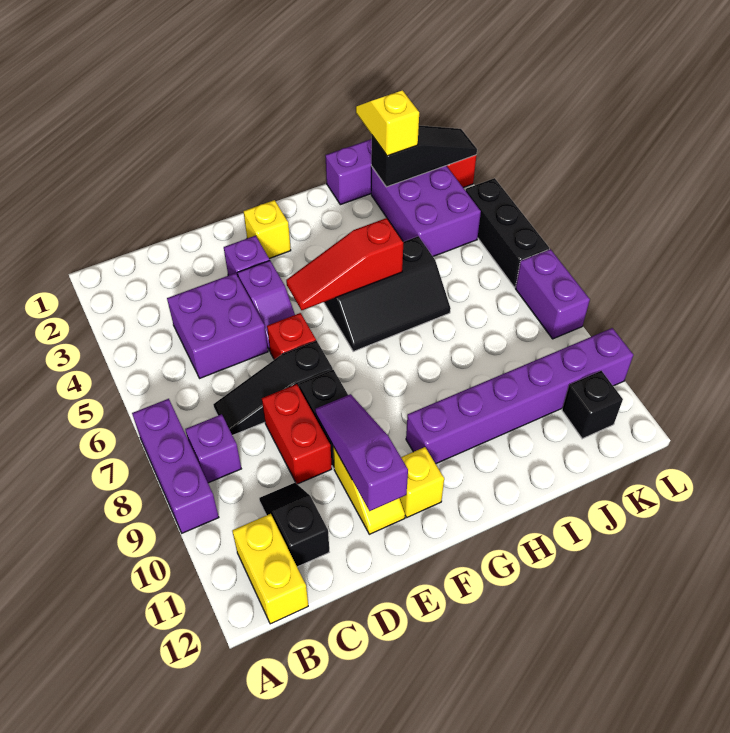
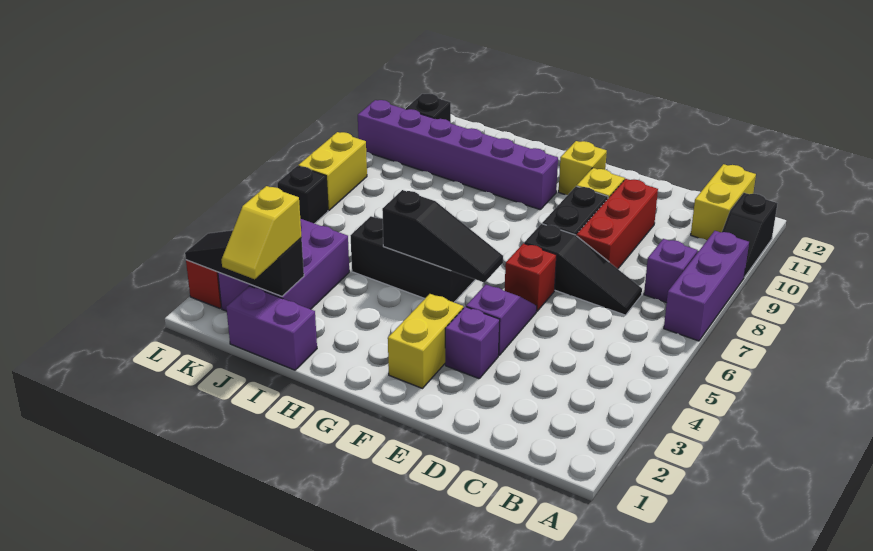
purple brick C4:D5 level 1 -> none
black slope C10:C11 level 1 top 11 -> black slope A10:A11 level 1 top 11
red brick D8:D9 level 1 -> red brick D8:D10 level 1
purple slope E9:E11 level 2 top 11 -> none
yellow brick F2 level 1 -> yellow brick F2:F3 level 1
red slope F5:H5 level 2 top H -> black slope F5:H5 level 2 top H
black brick L4:L6 level 1 -> black brick L6 level 1
purple brick L7:L8 level 1 -> yellow brick L7:L8 level 1

